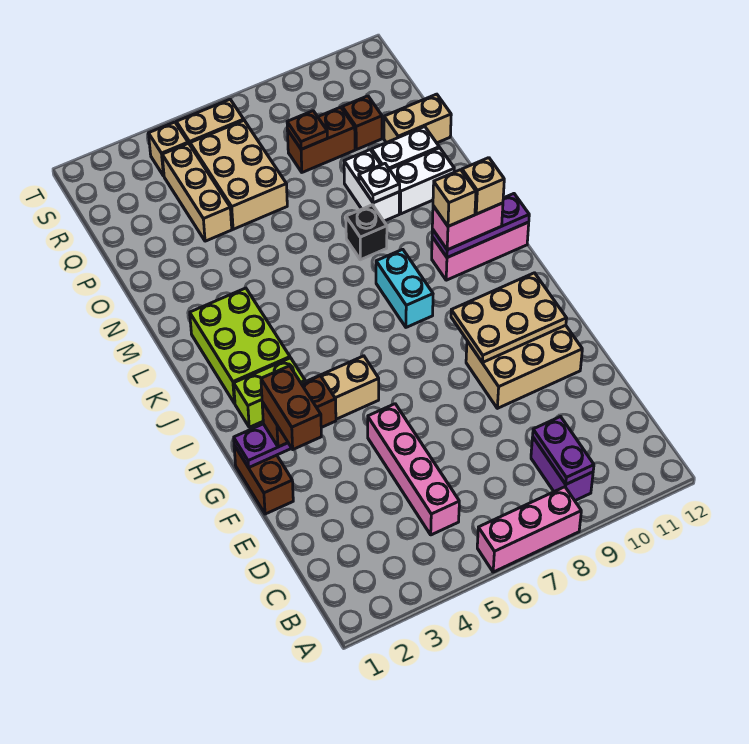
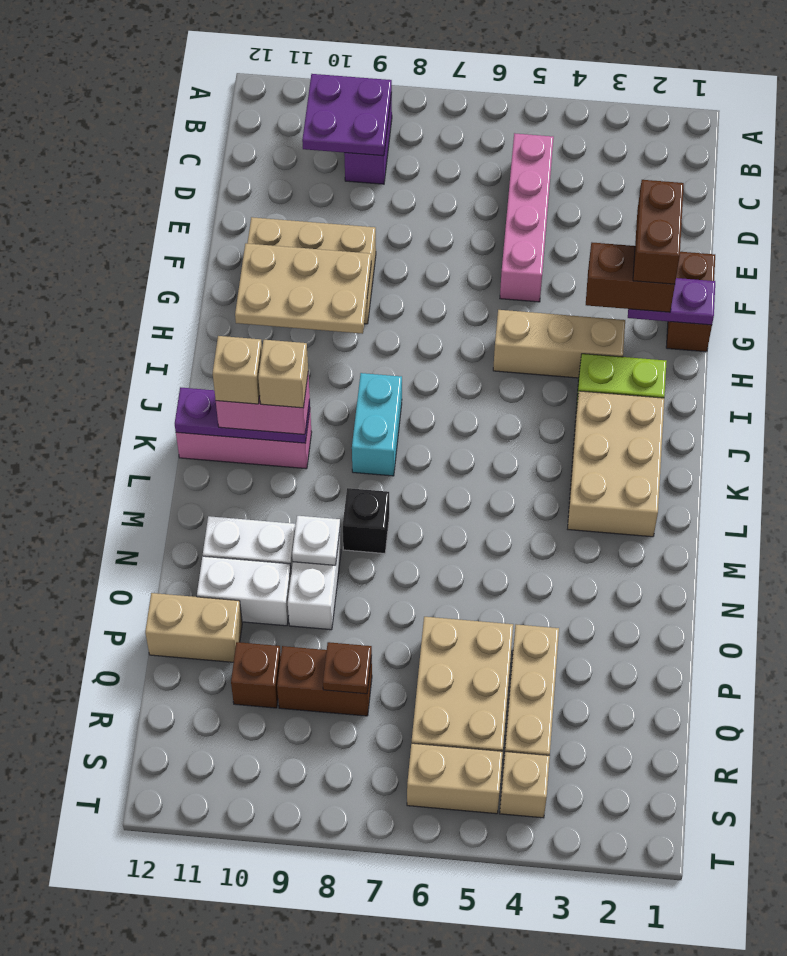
pink brick A6:A8 level 1 -> none
purple plate B9:C9 level 2 -> purple plate B9:C10 level 2
lime brick J2:L3 level 1 -> tan brick J2:L3 level 1

